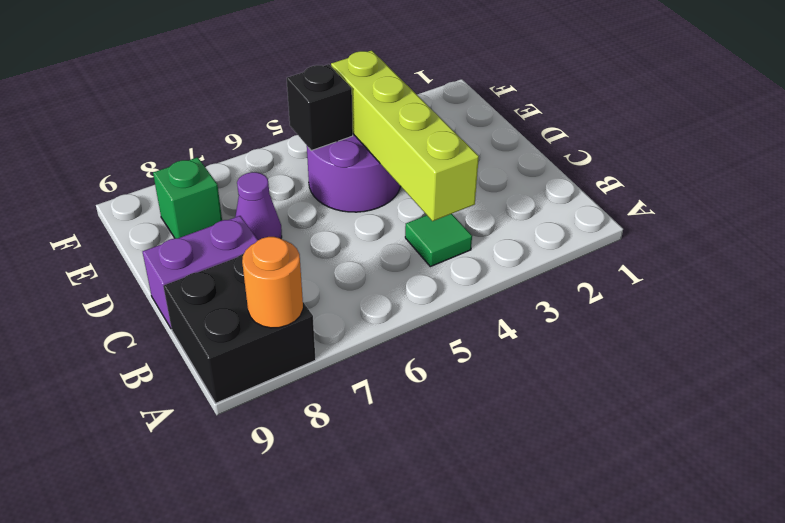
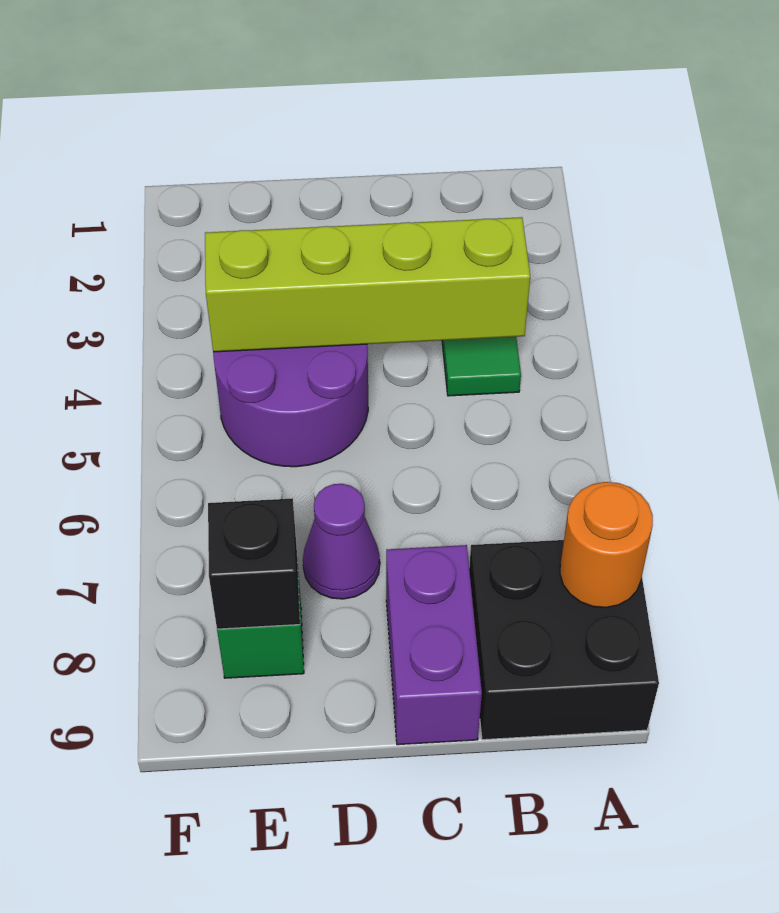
black brick E5 level 2 -> black brick E8 level 2

